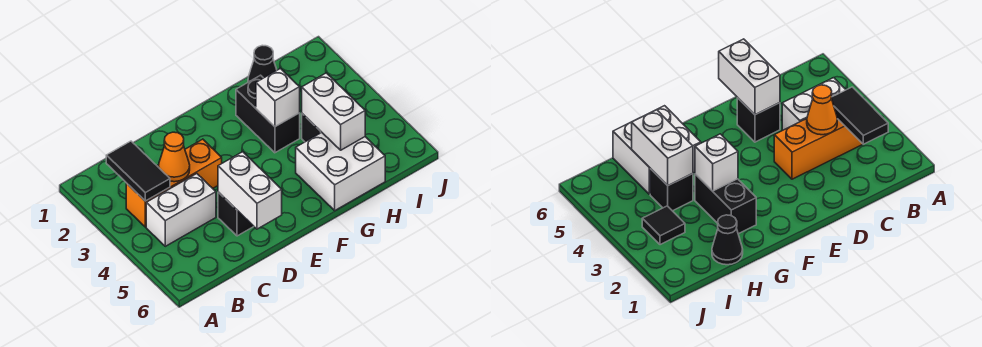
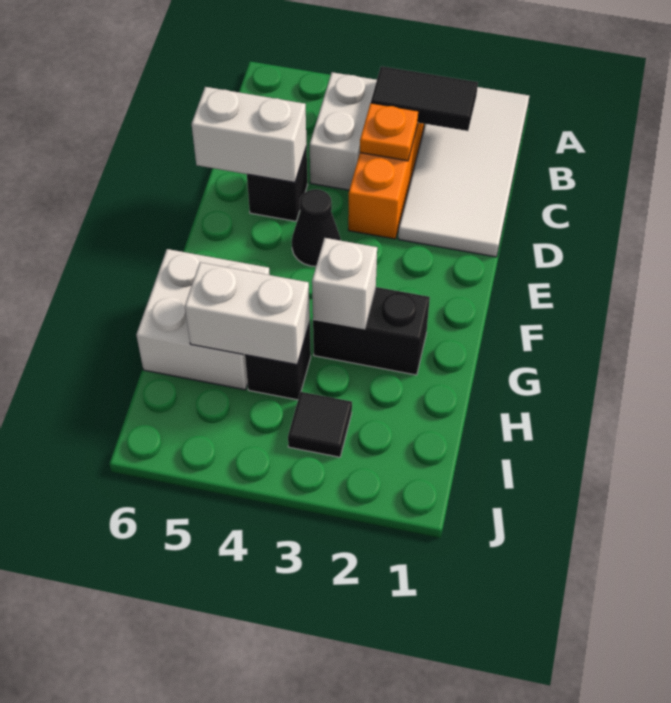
none -> white tile A1:D2 level 1
orange cone C3 level 2 -> orange plate C3 level 2
black cone H1 level 1 -> black cone E4 level 1

